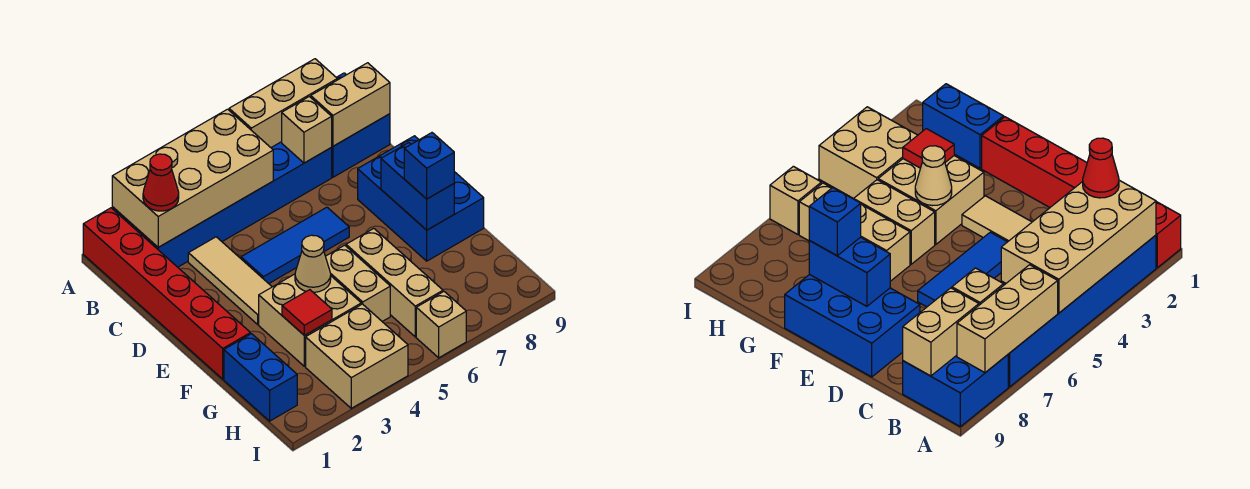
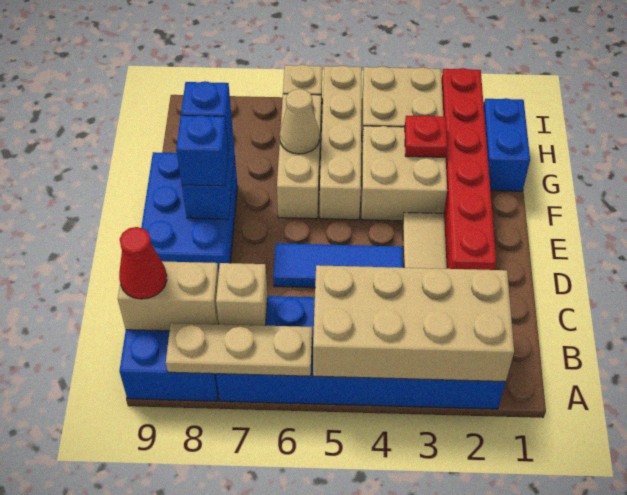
red brick A1:F1 level 1 -> red brick D2:I2 level 1
tan brick A6:A8 level 2 -> tan plate A6:A8 level 2
red cone B2 level 3 -> red cone B9 level 3
none -> blue brick E8 level 3
tan cone F4 level 2 -> tan cone G6 level 2
tan brick F5:G5 level 1 -> tan brick F5:I5 level 1
red tile G3 level 2 -> red plate G3 level 2

